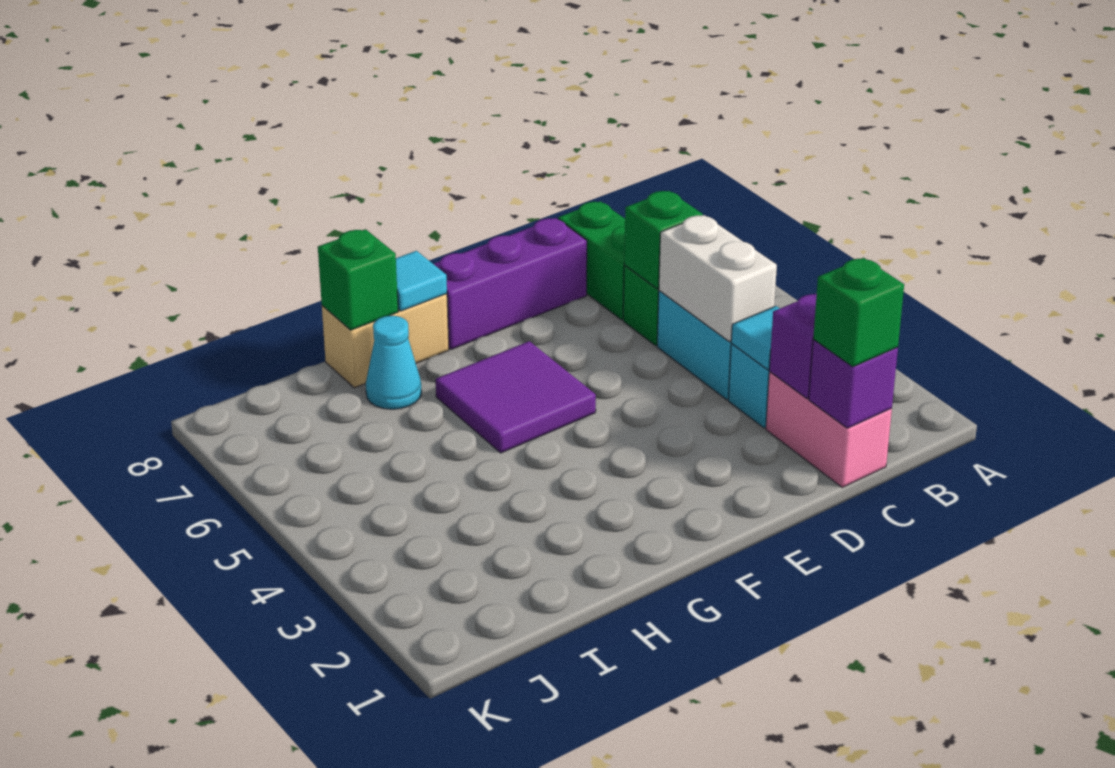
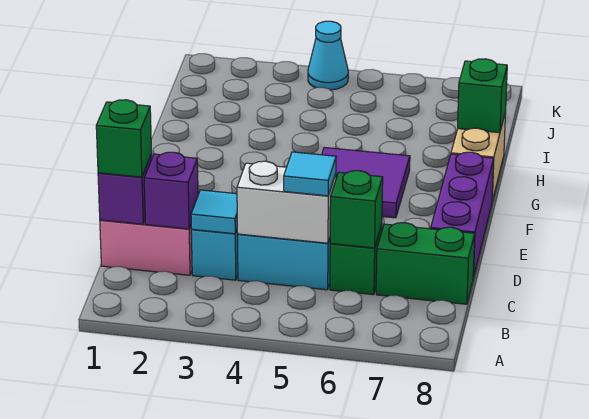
cyan tile G8 level 2 -> cyan tile C5 level 3
cyan cone H7 level 1 -> cyan cone K4 level 1

